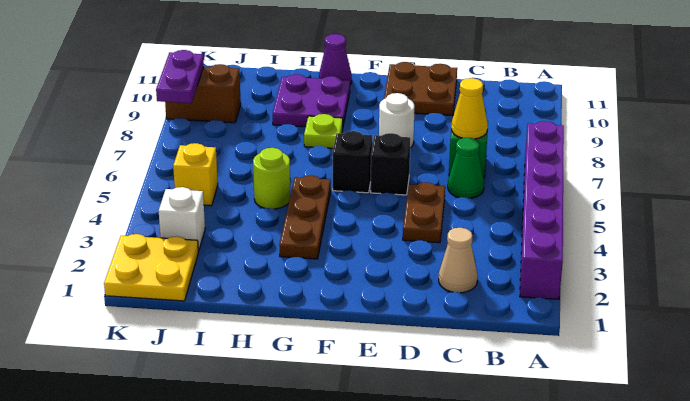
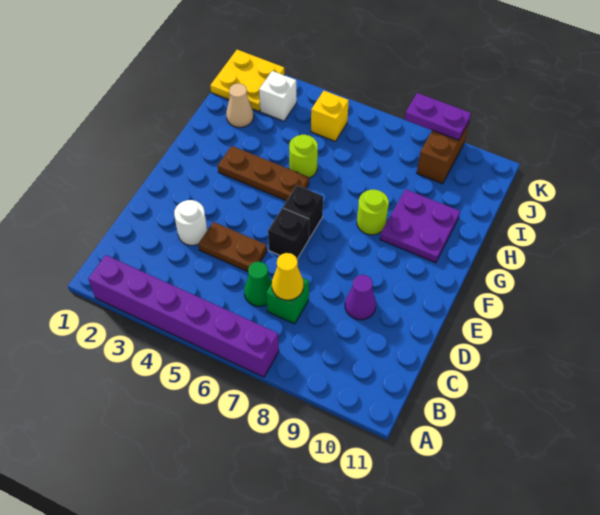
tan cone C2 level 1 -> tan cone I2 level 1
brown plate D10:E11 level 1 -> none
white round brick E8 level 1 -> white round brick D3 level 1
lime plate G8 level 1 -> lime round brick G8 level 1
purple cone G11 level 1 -> purple cone D9 level 1

